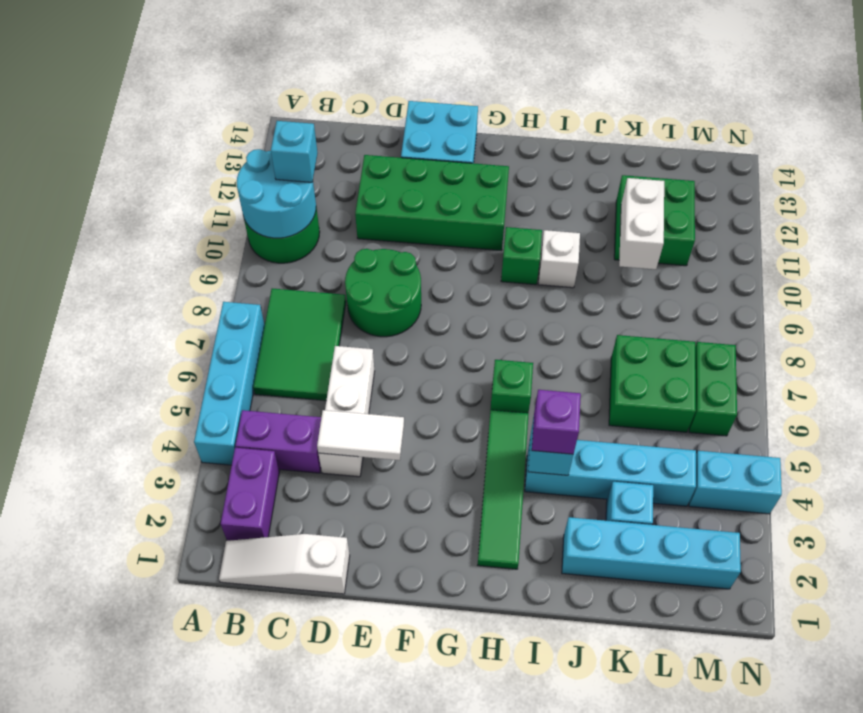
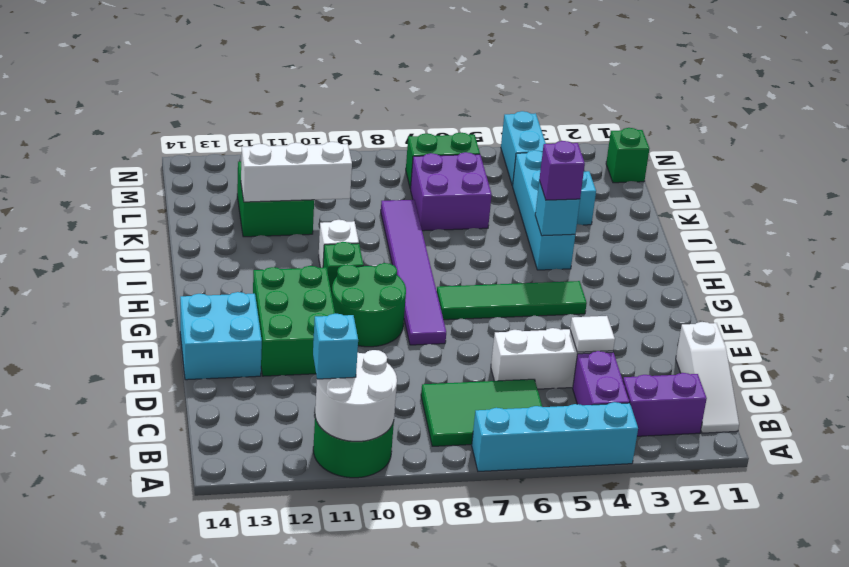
cyan round brick A10:B11 level 2 -> white round brick A10:B11 level 2
white tile D4:E4 level 2 -> white tile D4 level 2
green round brick D8:E9 level 1 -> green round brick F9:G10 level 1
green brick D11:G12 level 1 -> green brick E11:G12 level 1
none -> purple tile F8:K8 level 1
green tile H2:H5 level 1 -> green tile G4:G7 level 1
green brick H6 level 1 -> green brick M1 level 1
cyan brick J2:M2 level 1 -> none
green brick K6:L7 level 1 -> purple brick K6:L7 level 1
white brick K10:K11 level 2 -> white brick K10:K12 level 2

